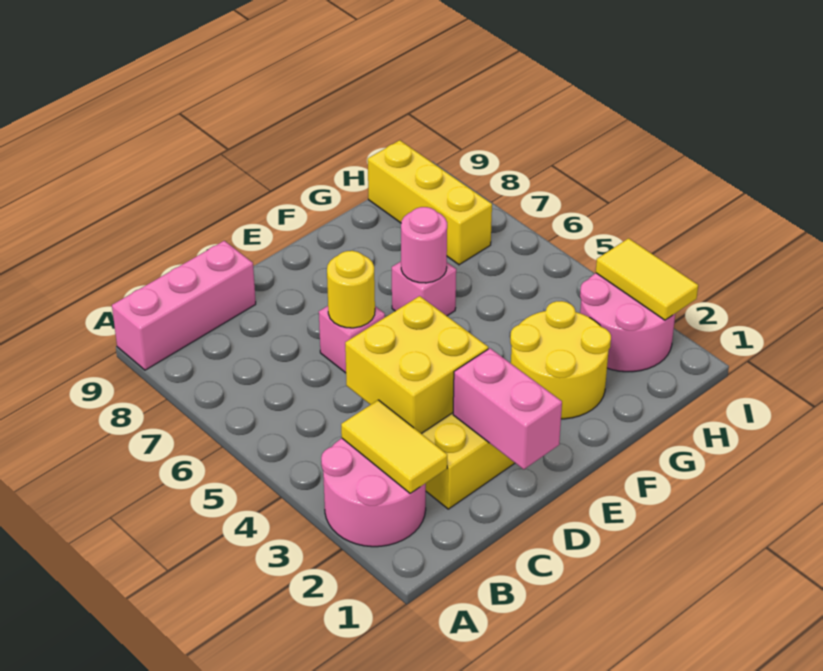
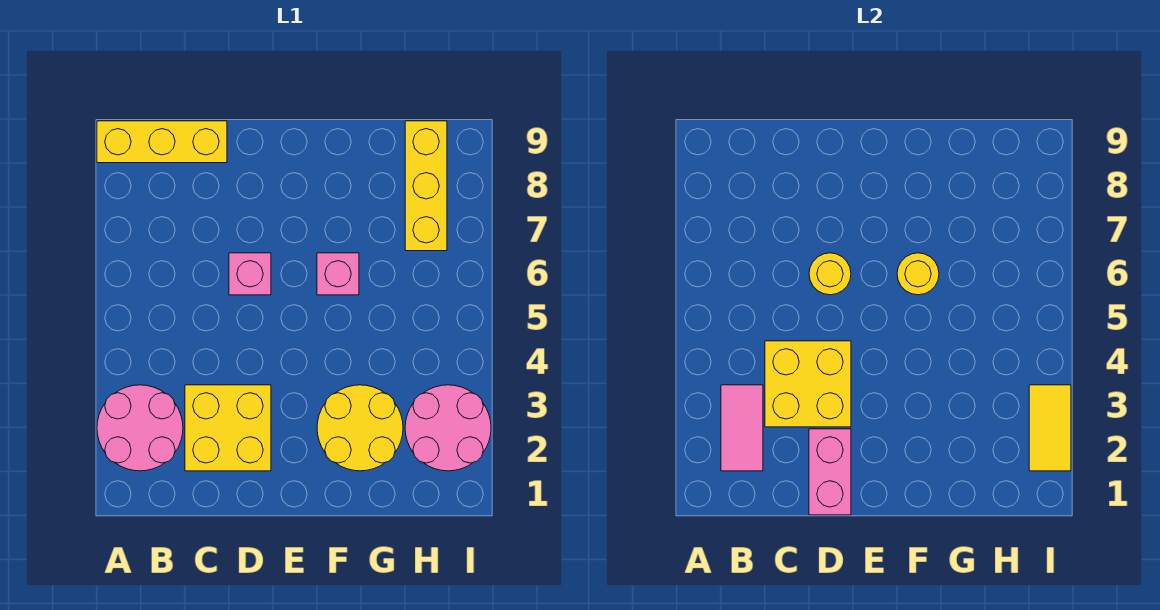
pink brick A9:C9 level 1 -> yellow brick A9:C9 level 1
yellow tile B2:B3 level 2 -> pink tile B2:B3 level 2
pink round brick F6 level 2 -> yellow round brick F6 level 2

